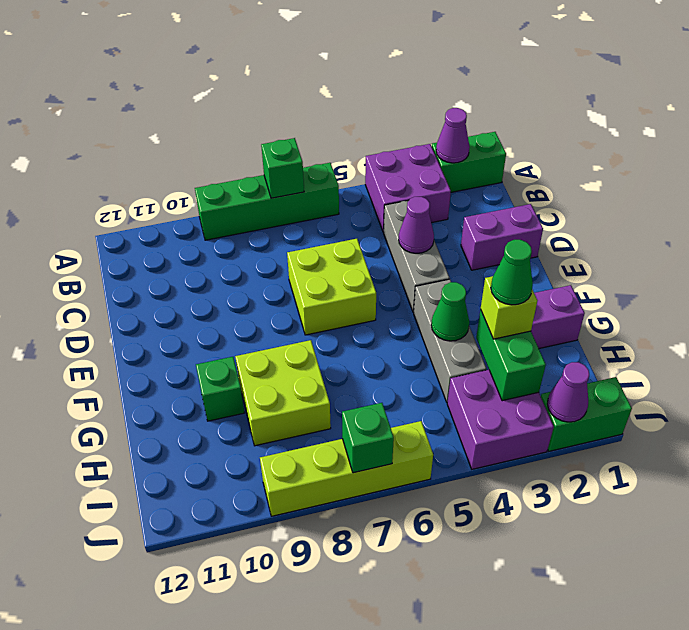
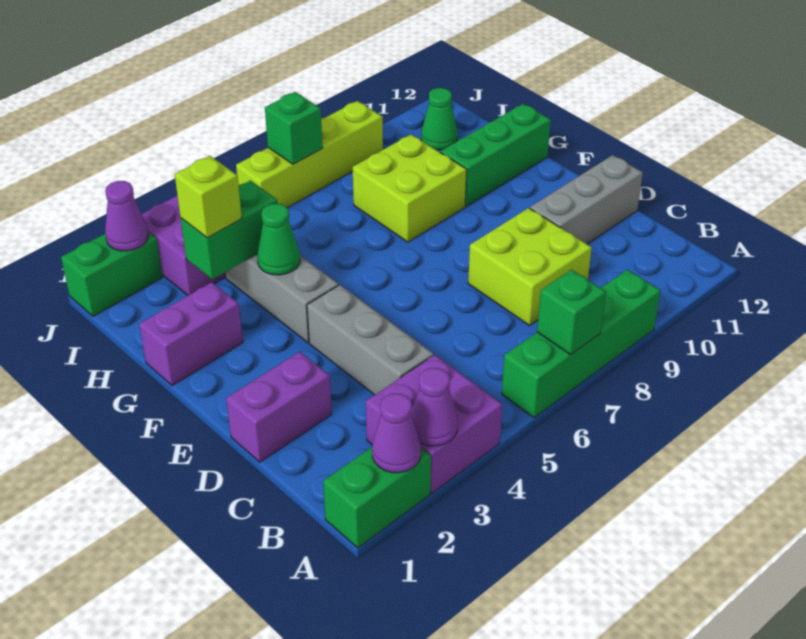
purple cone D4 level 2 -> purple cone A3 level 2
lime brick D6:E7 level 1 -> lime brick C8:D9 level 1
none -> grey brick D10:D12 level 1
green brick G10 level 1 -> green brick G10:G12 level 1
green brick H3:I3 level 2 -> green brick H3:H4 level 2
green cone H3 level 4 -> green cone I11 level 1

